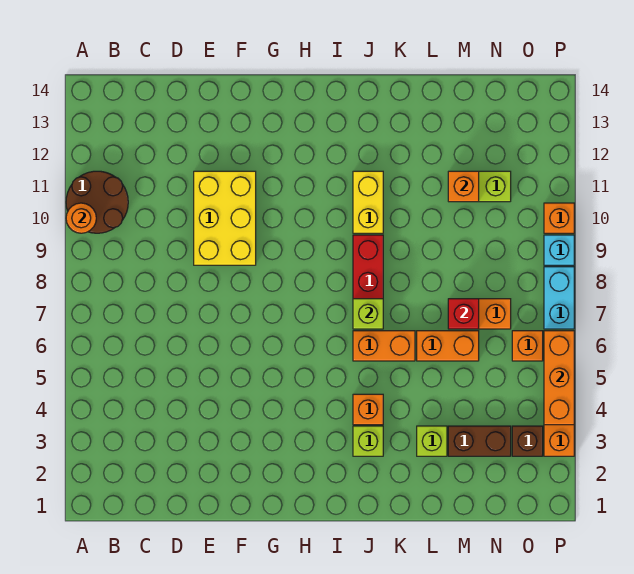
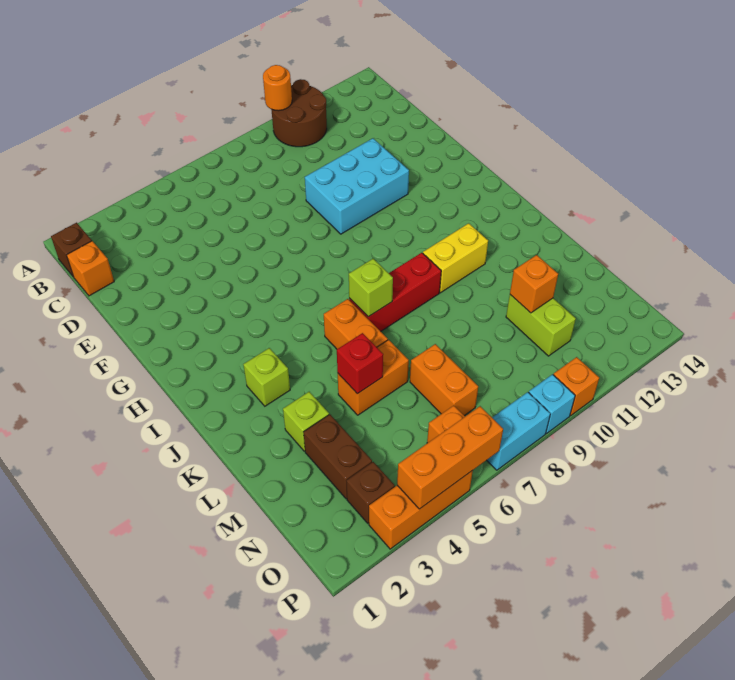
none -> brown brick B1 level 1
yellow brick E9:F11 level 1 -> cyan brick E9:F11 level 1
orange brick J4 level 1 -> orange brick C1 level 1
orange brick L6:M6 level 1 -> orange brick L5:L6 level 1
red brick M7 level 2 -> red brick L5 level 2

